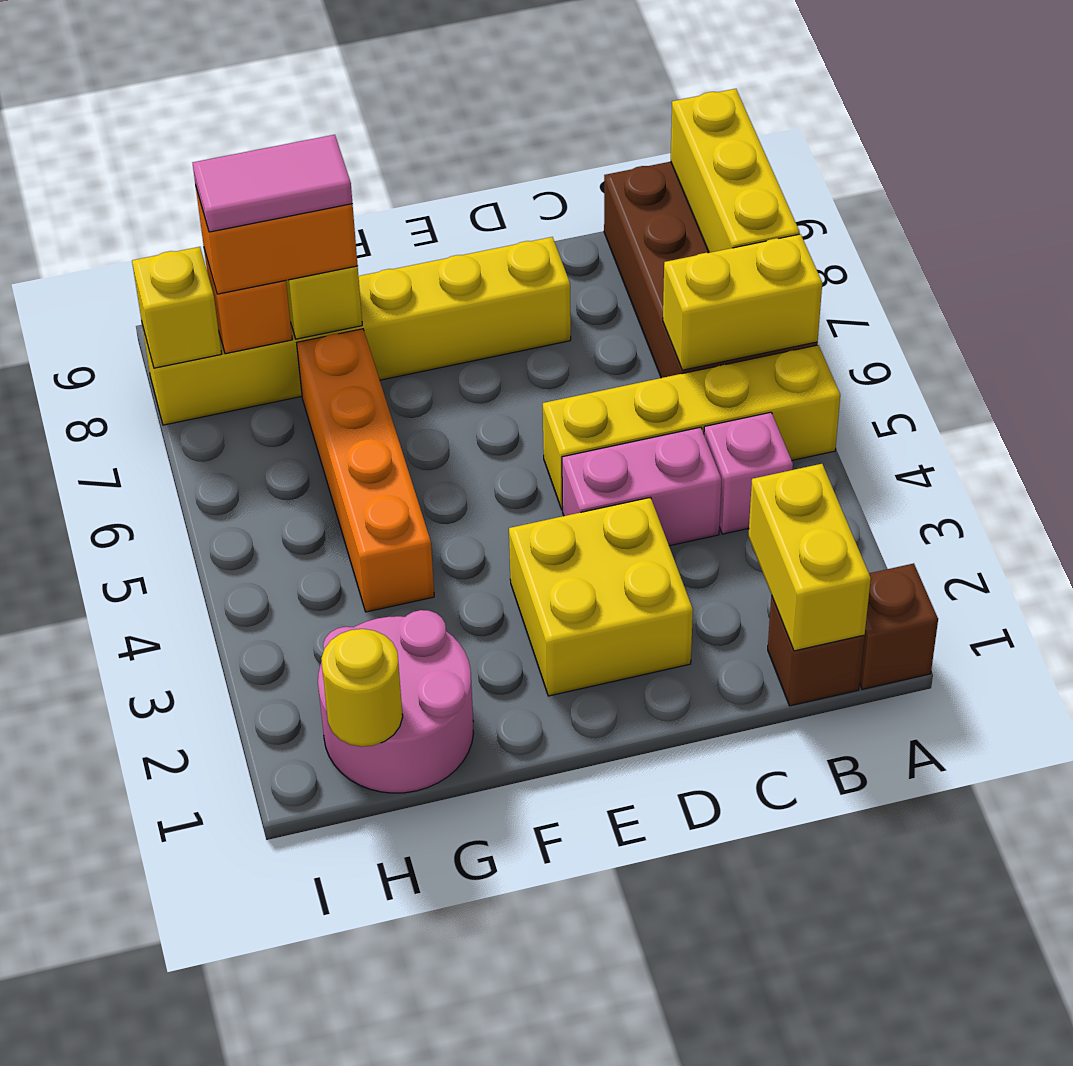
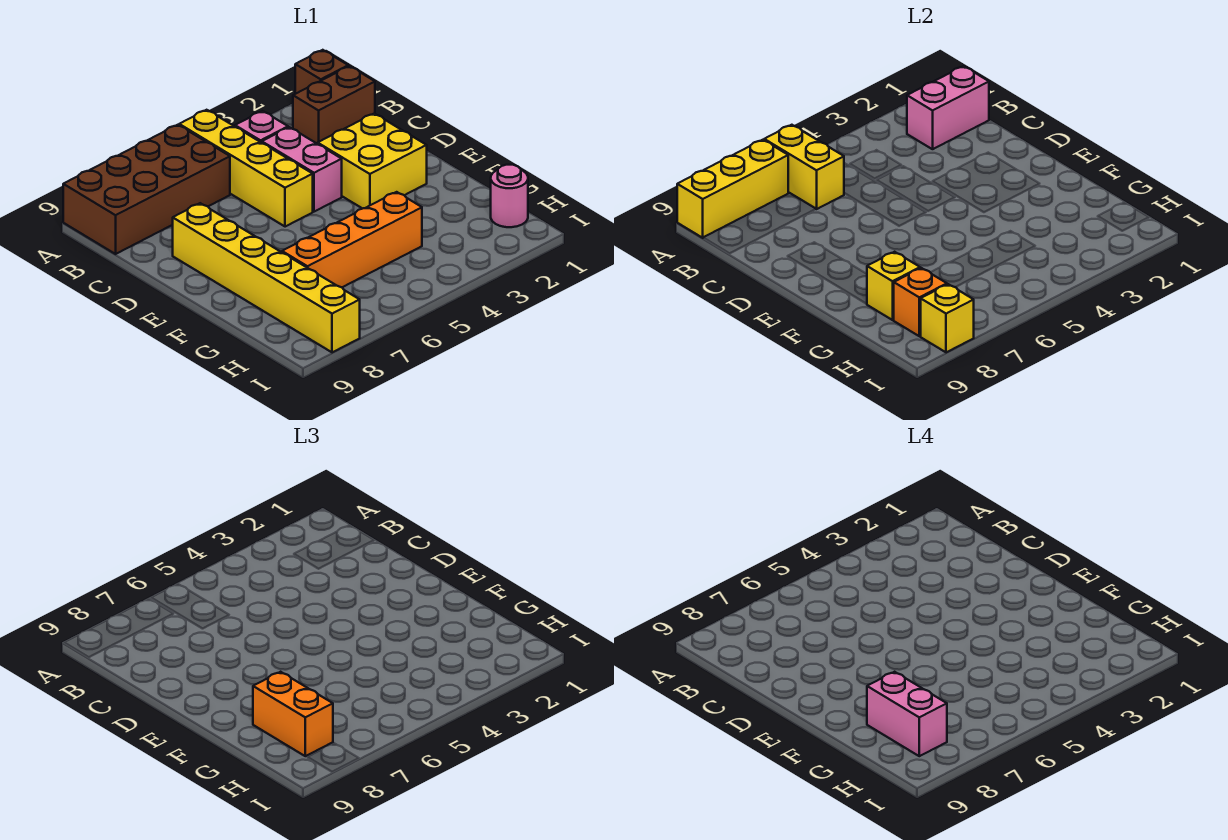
brown brick B1 level 1 -> brown brick B1:B2 level 1
yellow brick B1:B2 level 2 -> pink brick B1:B2 level 2
pink round brick G1:H2 level 1 -> pink round brick H1 level 1
pink tile G8:H8 level 4 -> pink brick G8:H8 level 4
yellow round brick H1 level 2 -> none

